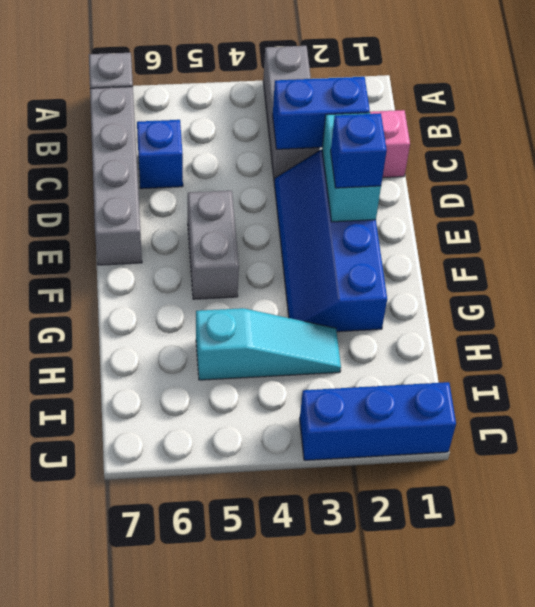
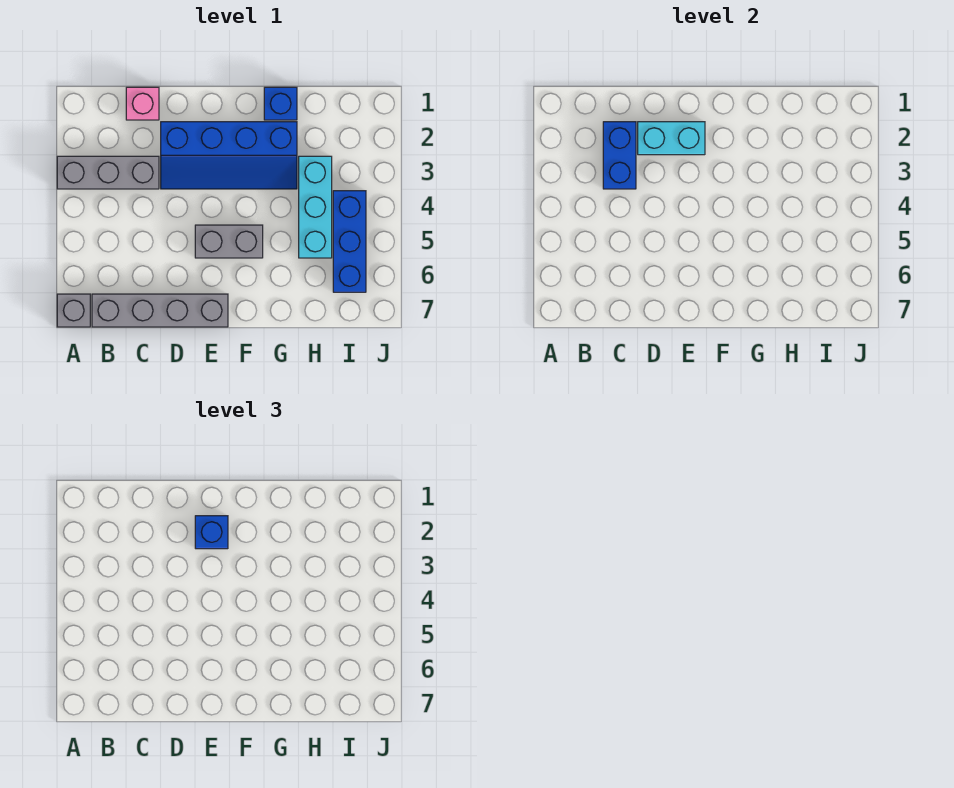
blue brick C6 level 1 -> blue brick G1 level 1
cyan slope H3:H5 level 1 top 5 -> cyan brick H3:H5 level 1
blue brick J1:J3 level 1 -> blue brick I4:I6 level 1

